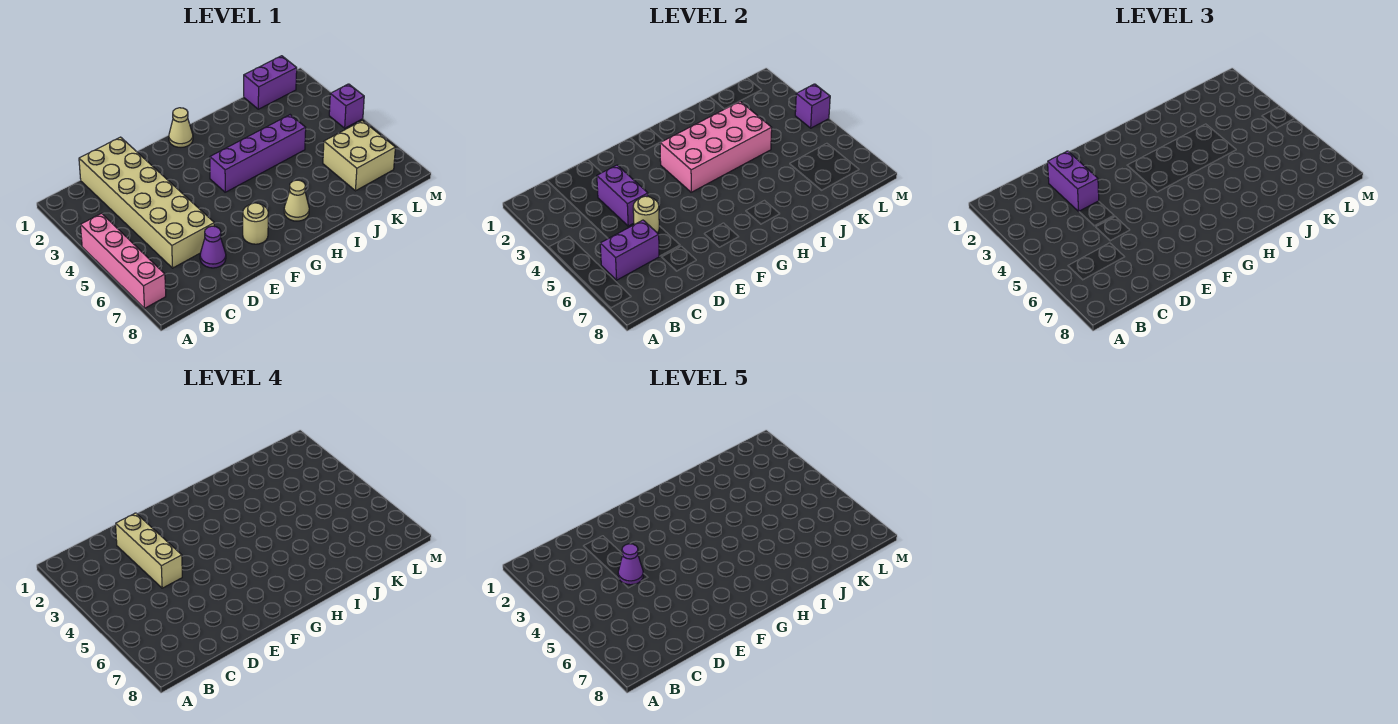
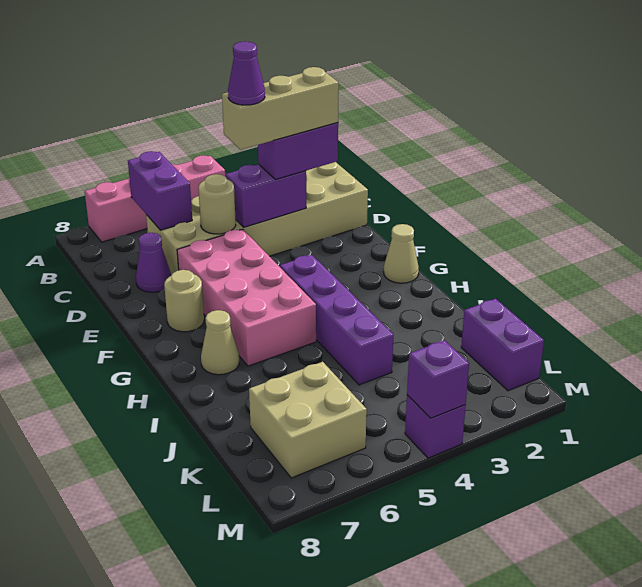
pink brick G3:J4 level 2 -> pink brick E5:H6 level 1

